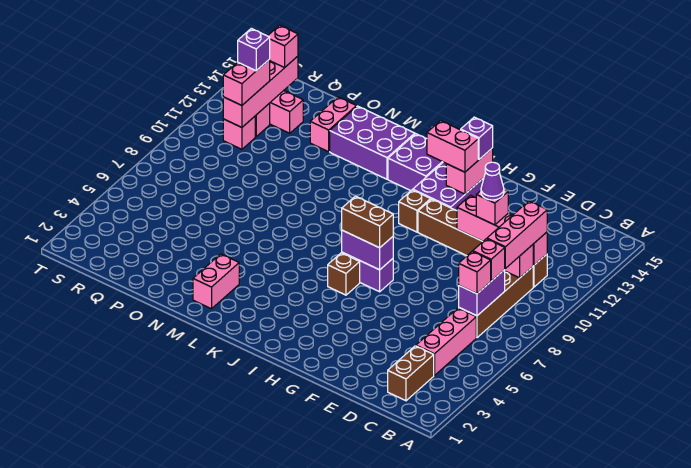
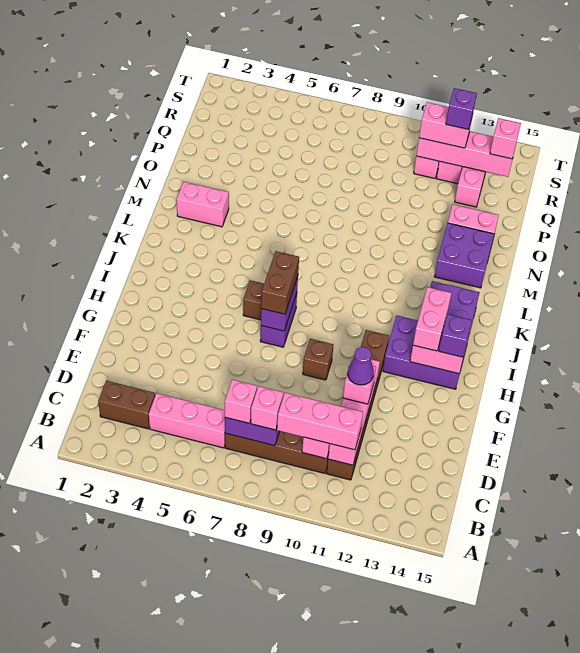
brown brick I11 level 1 -> brown brick G9 level 1
purple brick L13:N14 level 1 -> purple brick M13:N14 level 1

